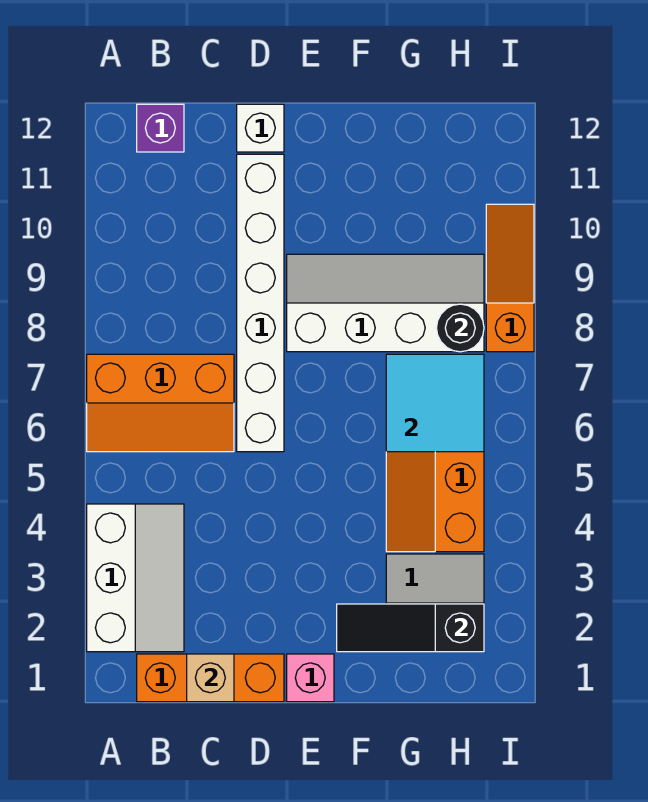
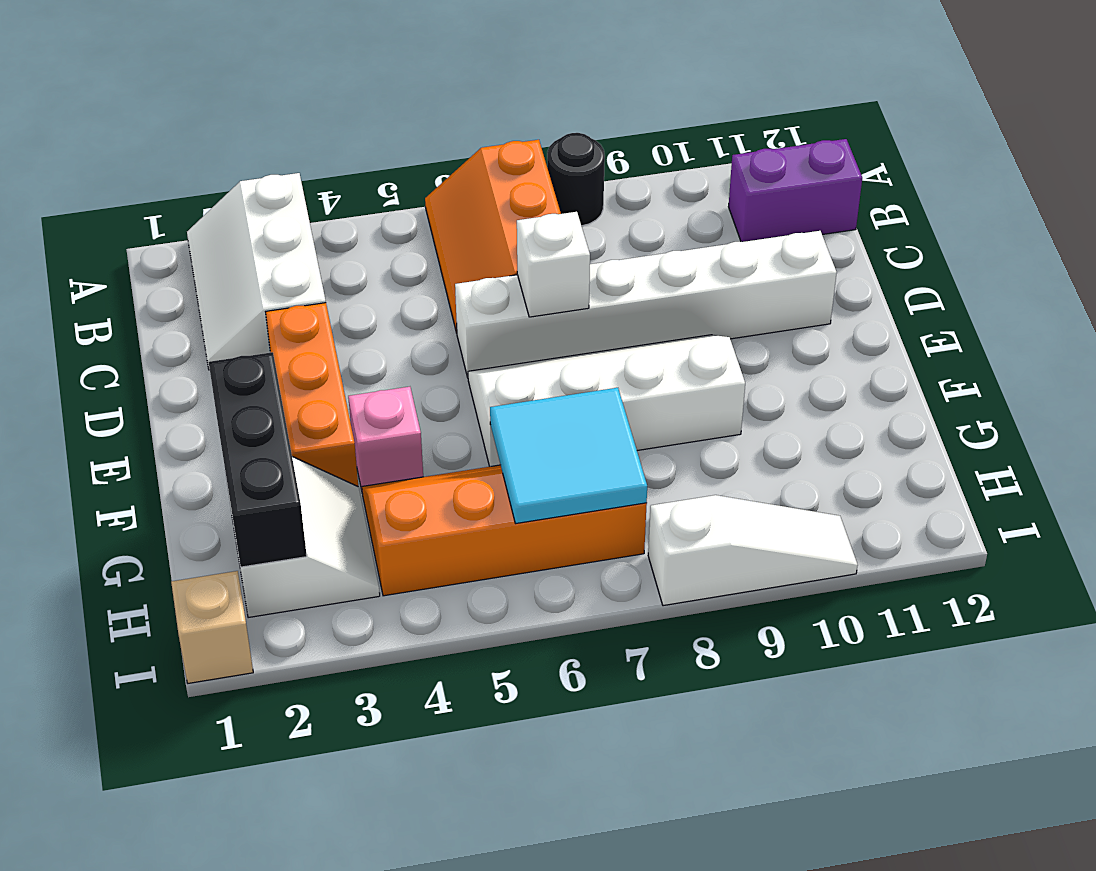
white slope A2:B4 level 1 top A -> white slope A2:C3 level 1 top 3
orange brick B1:D1 level 1 -> orange brick D3:F3 level 1
purple brick B12 level 1 -> purple brick B11:B12 level 1
tan brick C1 level 2 -> tan brick I1 level 1
white brick D12 level 1 -> white brick D7 level 2
pink brick E1 level 1 -> pink brick F4 level 1
white slope E8:H9 level 1 top 8 -> white slope E6:F9 level 1 top F
black slope F2:H2 level 2 top H -> black brick F2:H2 level 2
black round brick H8 level 2 -> black round brick A8 level 1
orange slope I8:I10 level 1 top 8 -> white slope I8:I10 level 1 top 8

